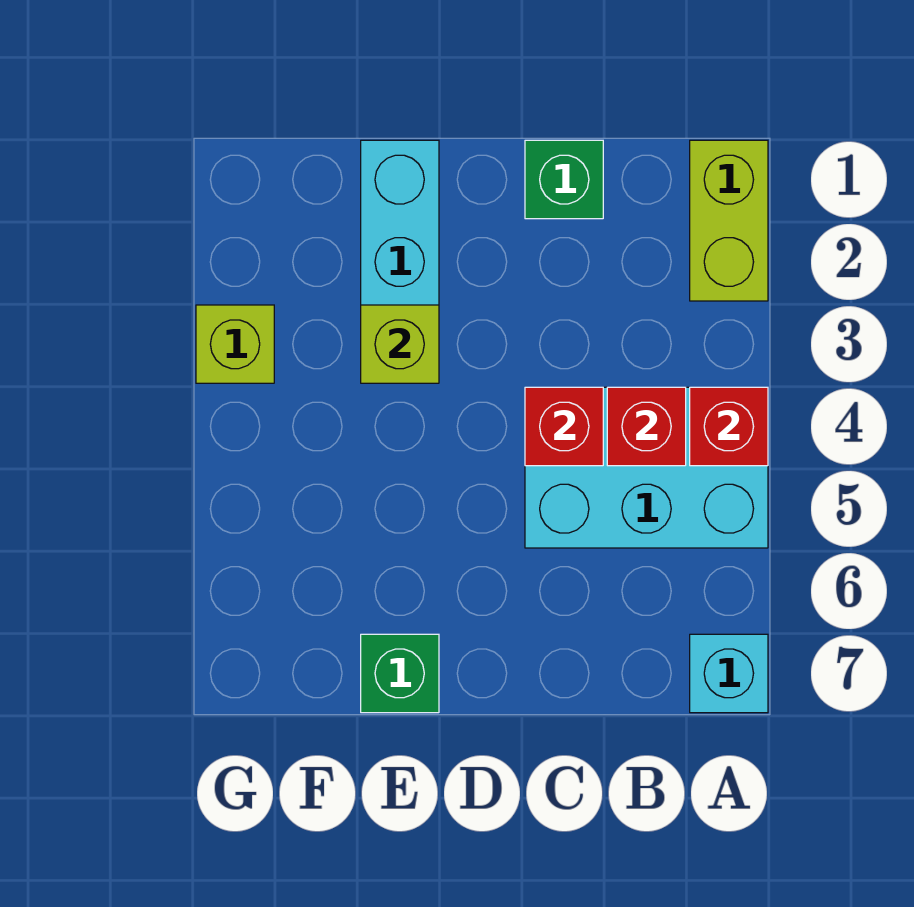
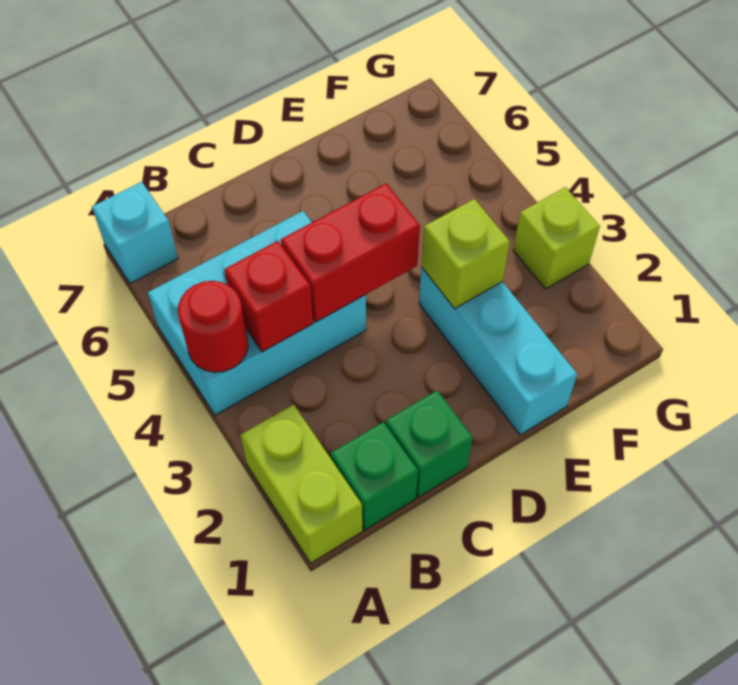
red brick A4 level 2 -> red round brick A4 level 2
red brick C4 level 2 -> red brick C4:D4 level 2
green brick E7 level 1 -> green brick B1 level 1

